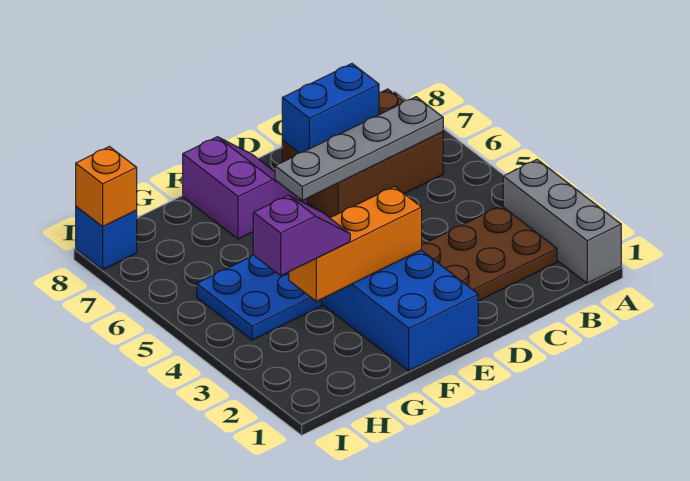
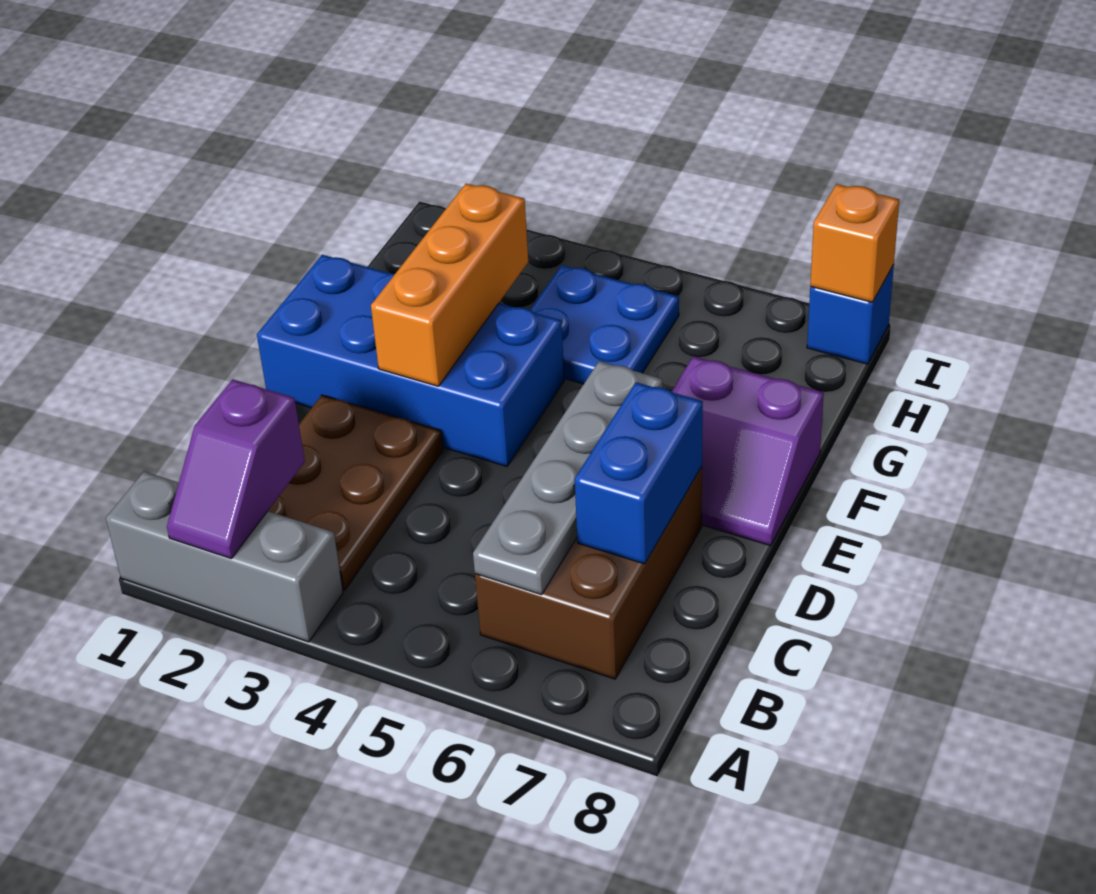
purple slope G3:H3 level 3 top H -> purple slope A2:B2 level 2 top B

